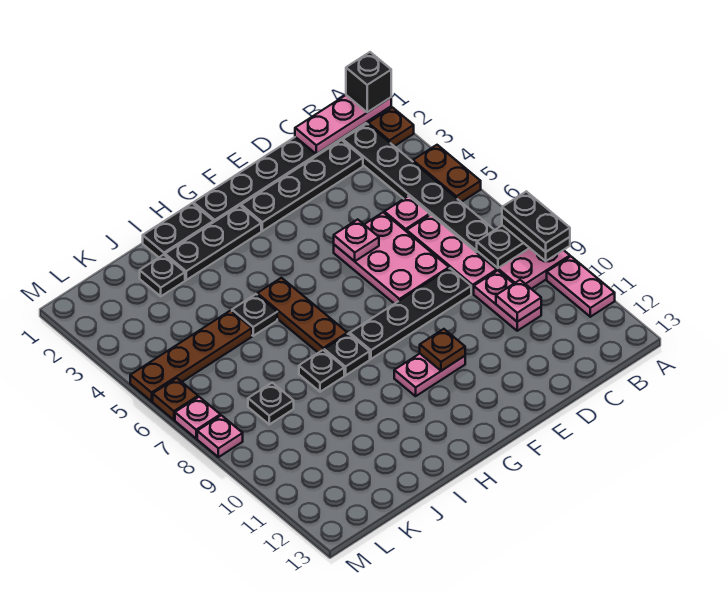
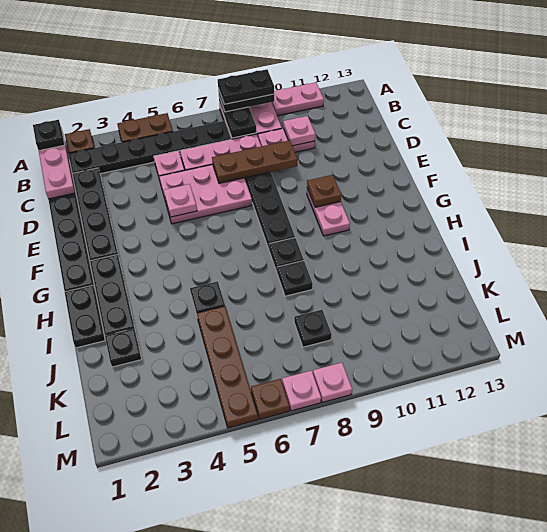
black brick A1 level 3 -> black plate A1 level 3
brown plate H5:H7 level 1 -> brown plate D7:D9 level 2

